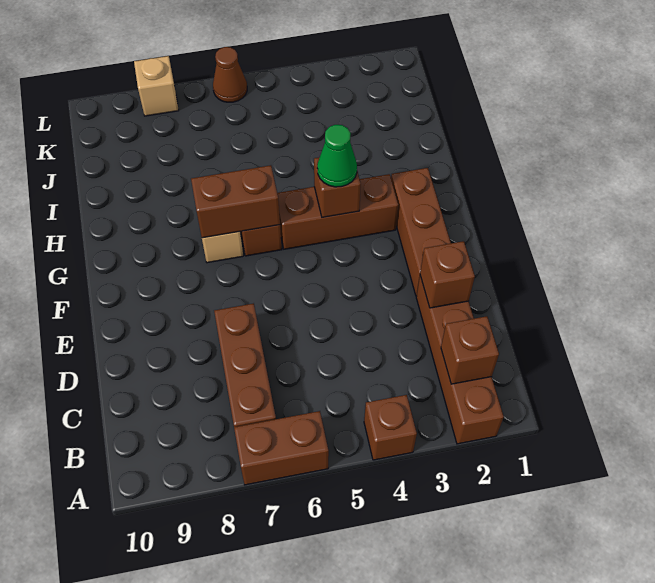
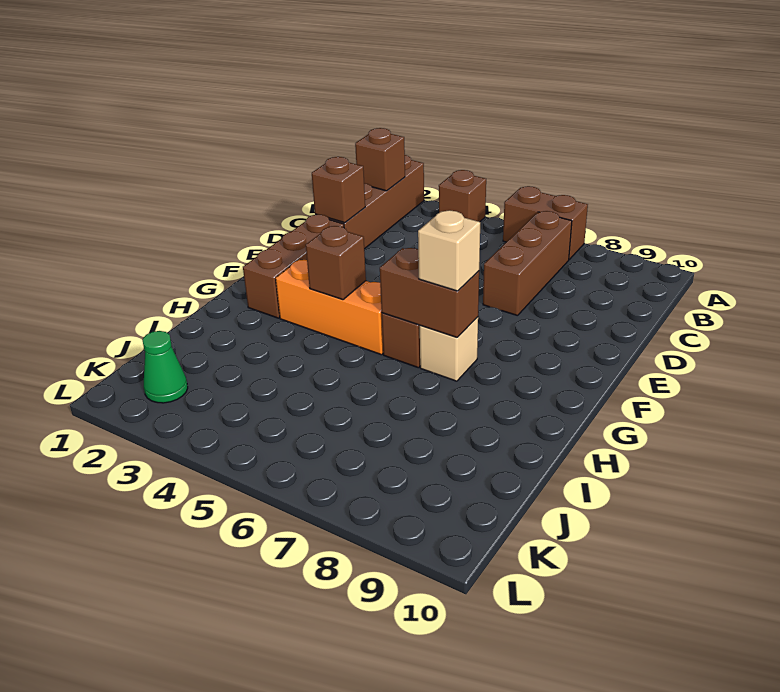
brown brick G3:G5 level 1 -> orange brick G3:G5 level 1
green cone G4 level 3 -> green cone K2 level 1
brown cone L6 level 1 -> none
tan brick L8 level 1 -> tan brick G7 level 3

